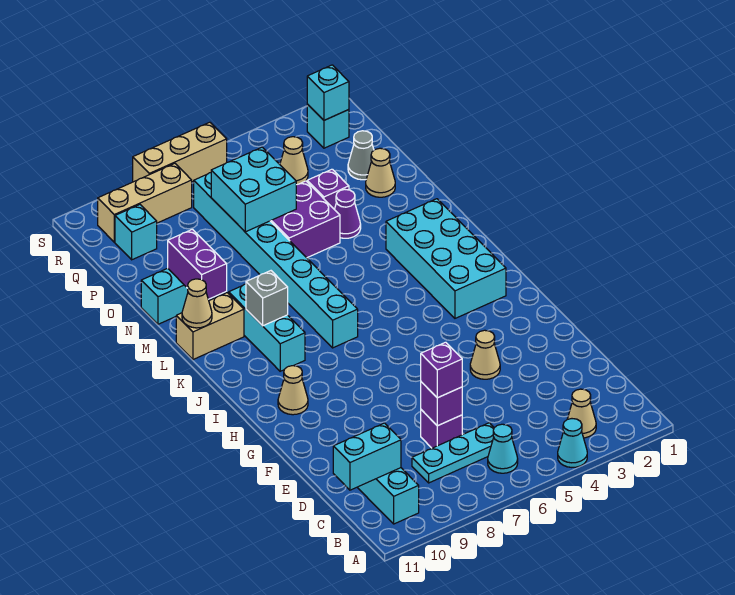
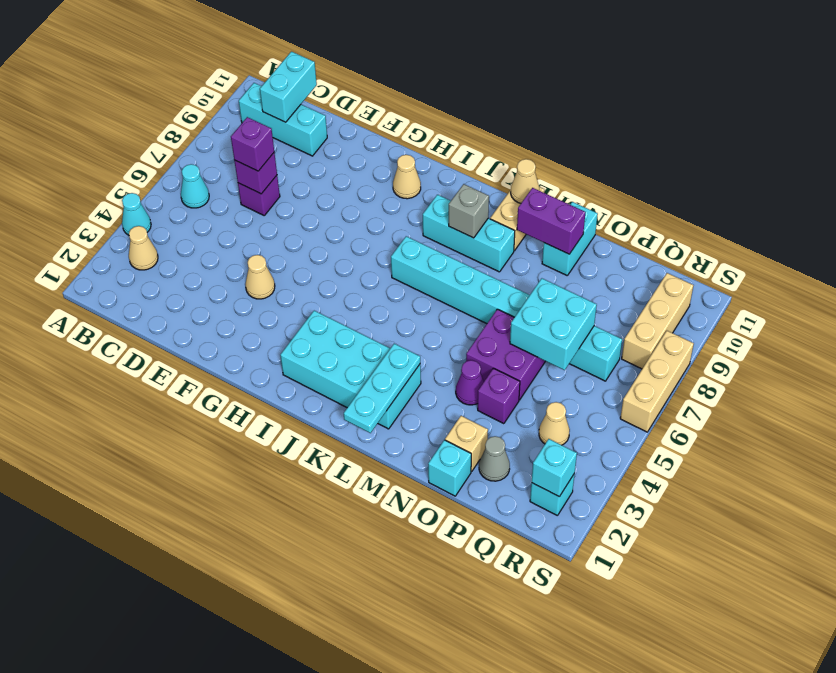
cyan plate C6:C8 level 1 -> cyan plate L1:L3 level 2
tan cone O2 level 1 -> tan brick O2 level 1
cyan brick Q10 level 1 -> cyan brick O1 level 1

